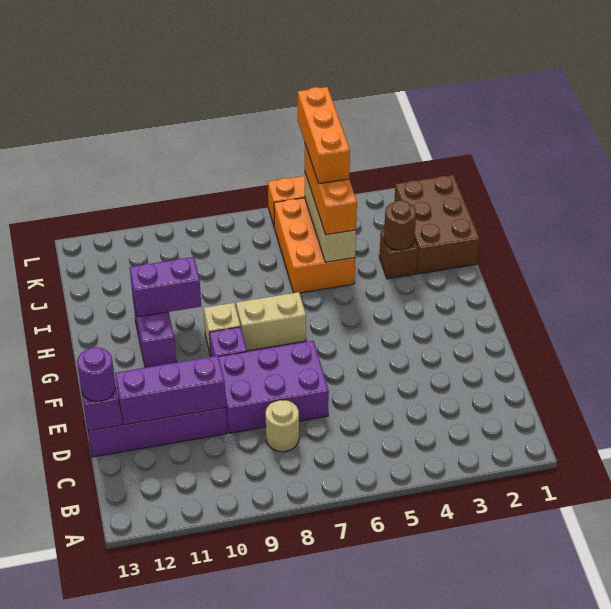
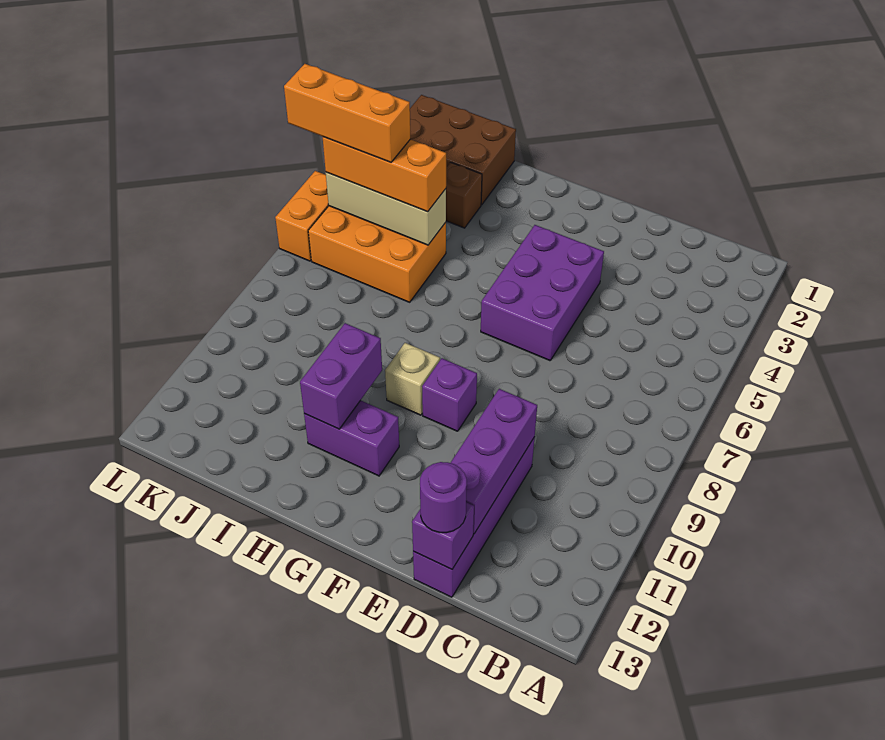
tan round brick C8 level 1 -> none
purple brick D7:E9 level 1 -> purple brick E4:F6 level 1
tan brick G7:G8 level 1 -> none
brown round brick I3 level 2 -> none

